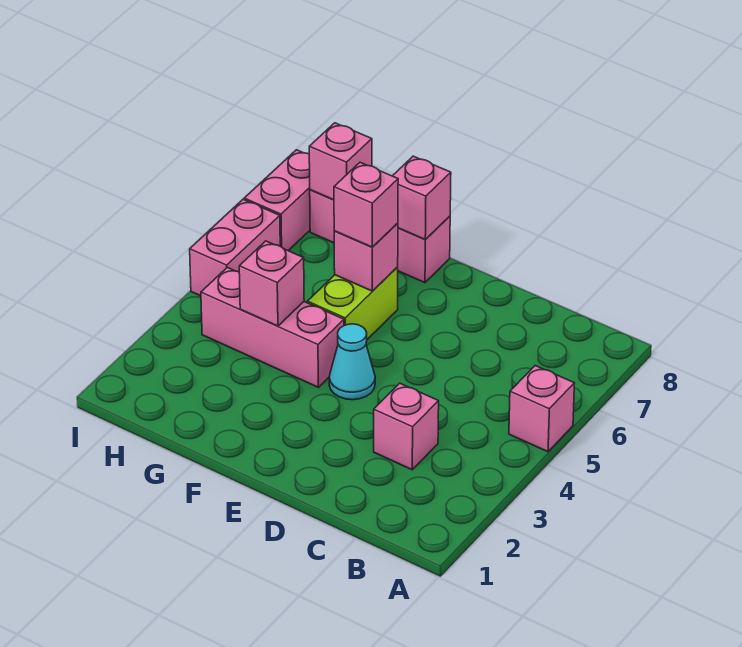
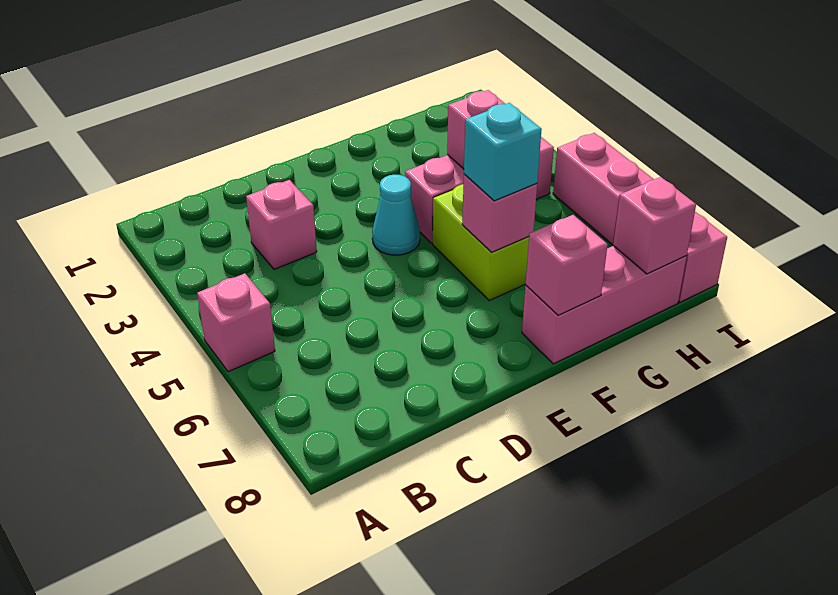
pink brick F6 level 3 -> cyan brick F6 level 3

